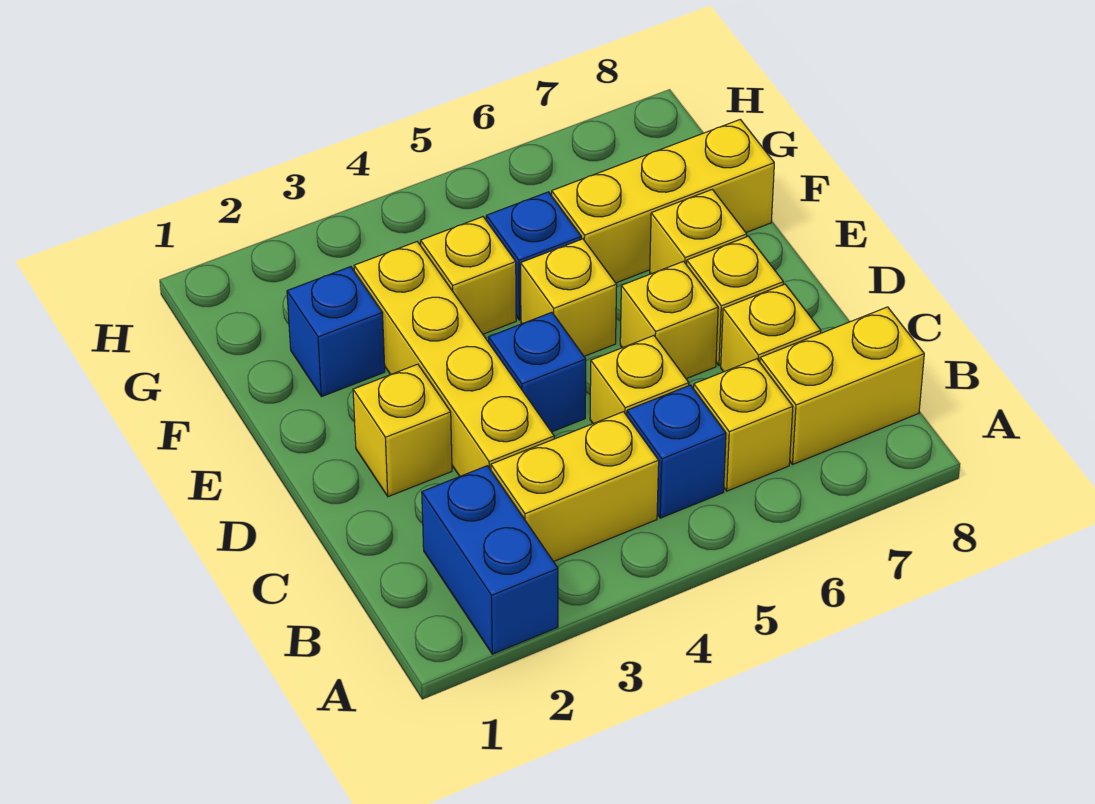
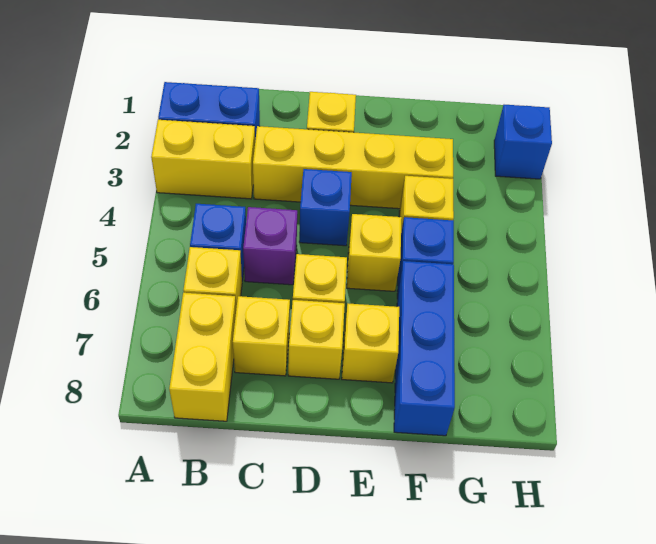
yellow brick B3:B4 level 1 -> yellow brick A3:B3 level 1
yellow brick C5 level 1 -> purple brick C5 level 1
blue brick F2 level 1 -> blue brick H2 level 1
yellow brick F6:F8 level 1 -> blue brick F6:F8 level 1

